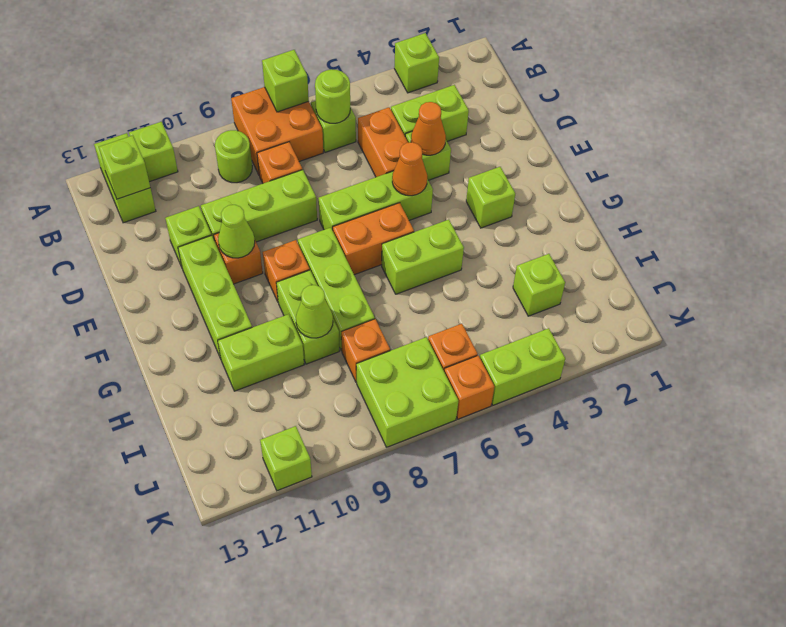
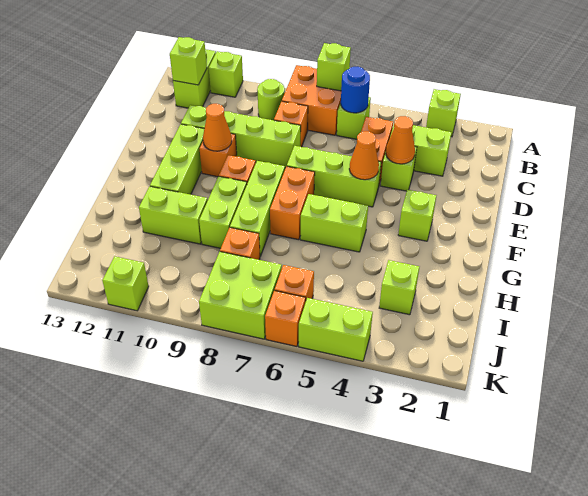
lime round brick B6 level 2 -> blue round brick B6 level 2
lime cone E10 level 2 -> orange cone E10 level 2
orange brick F6:F7 level 1 -> orange brick F7:G7 level 1
lime cone H9 level 2 -> none

